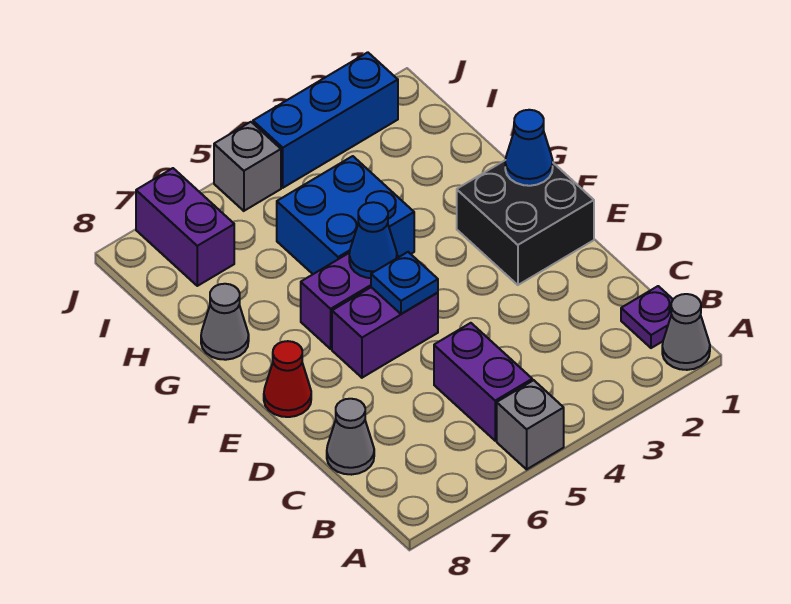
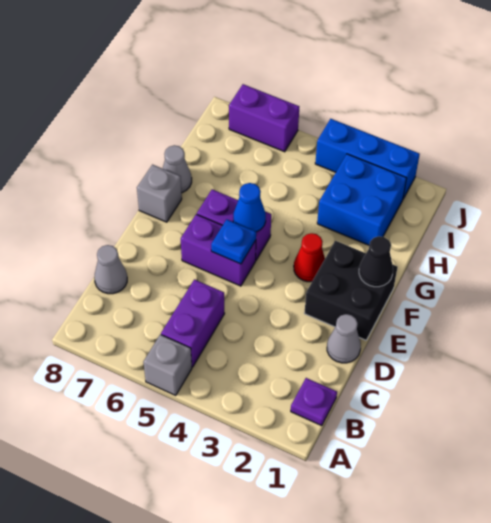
grey cone A1 level 1 -> grey cone D1 level 1
red cone E8 level 1 -> red cone F3 level 1
blue cone F1 level 2 -> black cone F1 level 2
blue brick G4:H5 level 1 -> blue brick H2:I3 level 1
purple brick I7:J7 level 1 -> purple brick J6:J7 level 1
grey brick J5 level 1 -> grey brick F8 level 1

